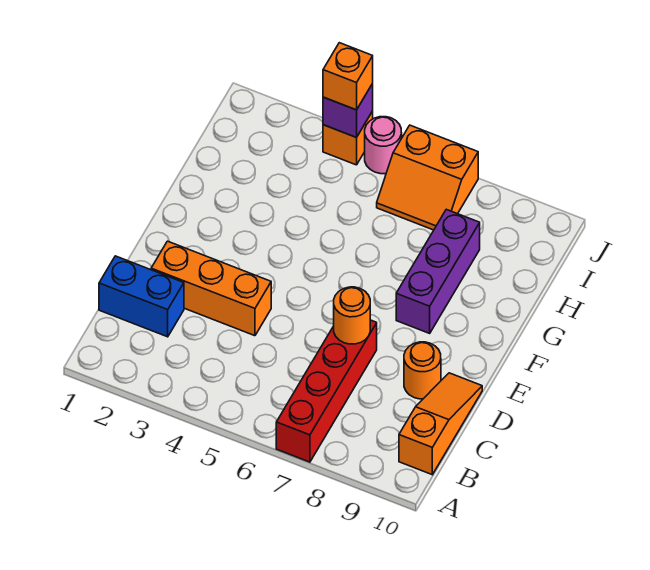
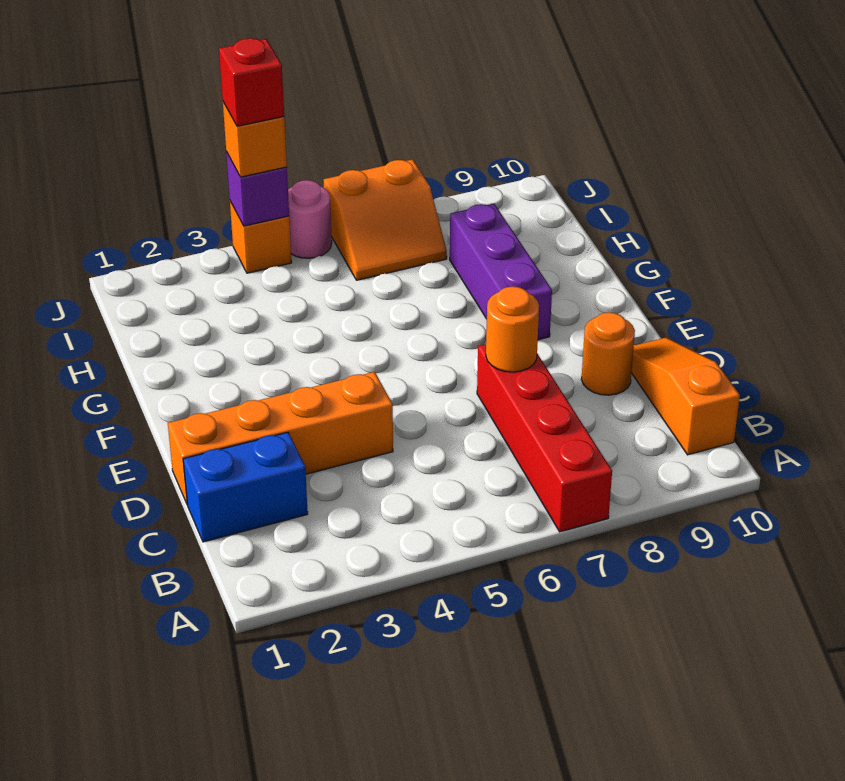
orange brick D2:D4 level 1 -> orange brick D1:D4 level 1
none -> red brick J4 level 4

